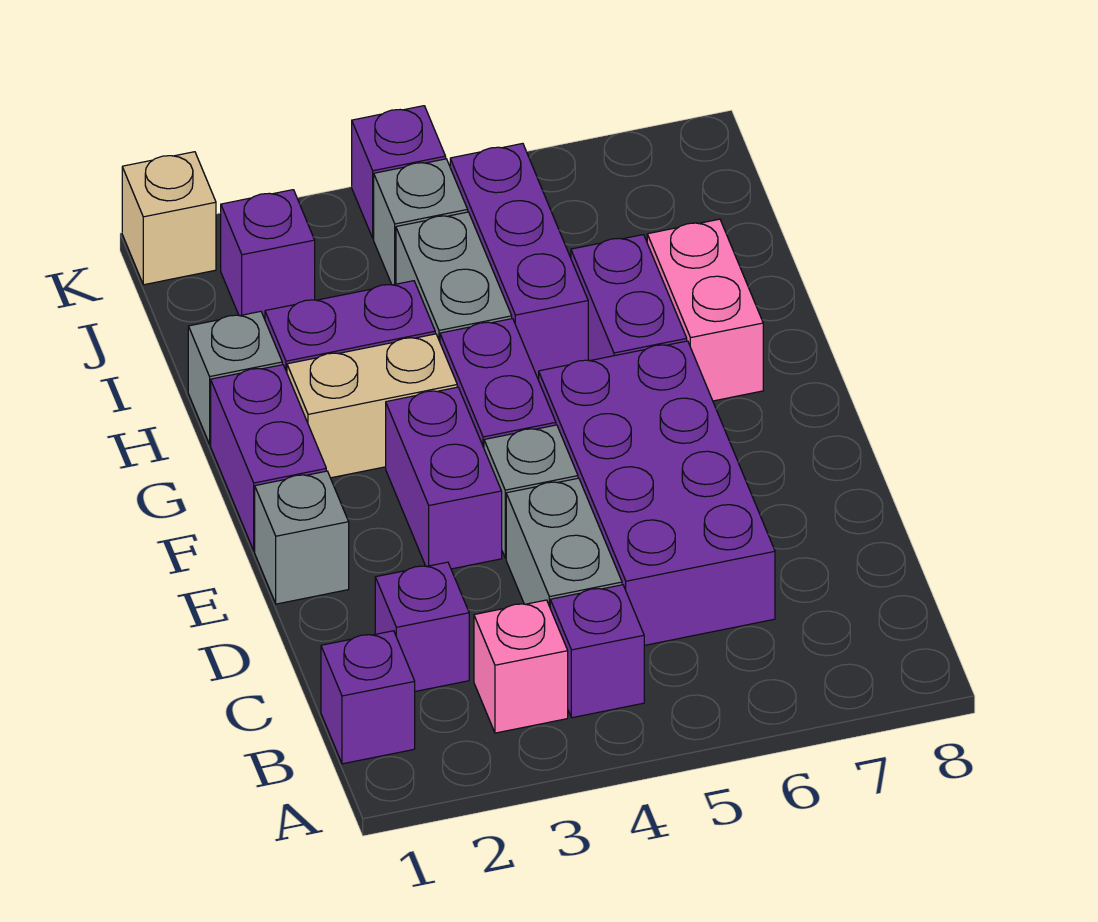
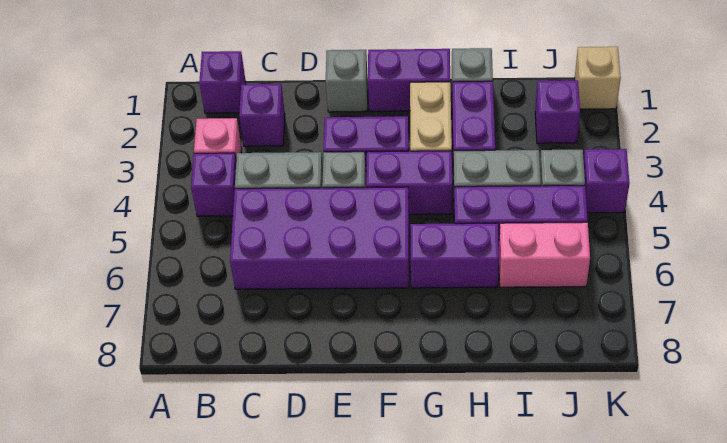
pink brick G7:H7 level 1 -> pink brick I6:J6 level 1

